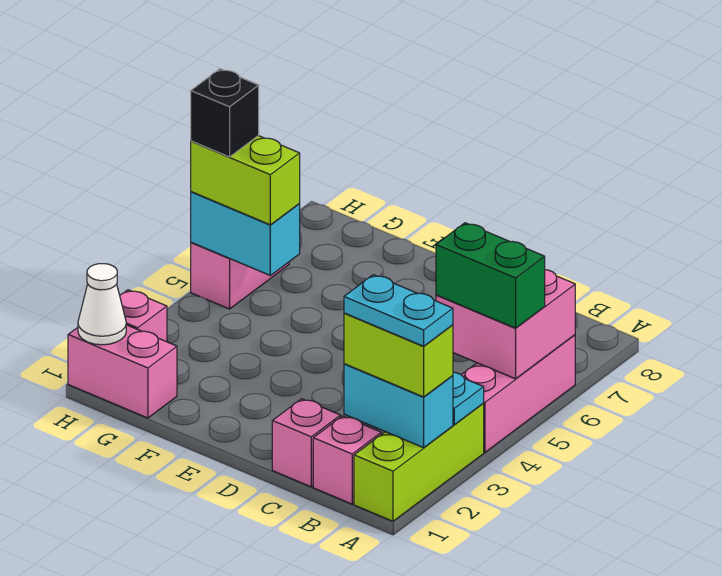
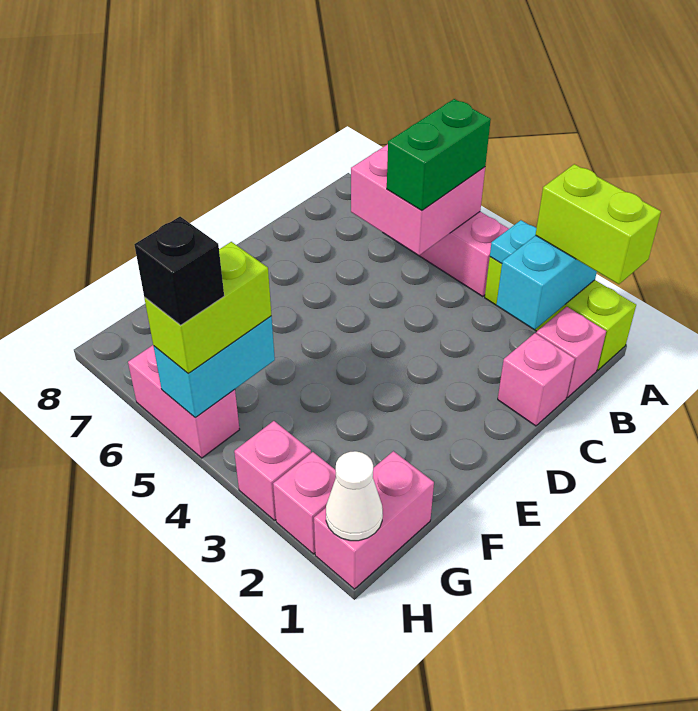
lime brick A2:B2 level 3 -> lime brick A1:A2 level 3
cyan plate A2:B2 level 4 -> none
none -> pink brick H3 level 1

